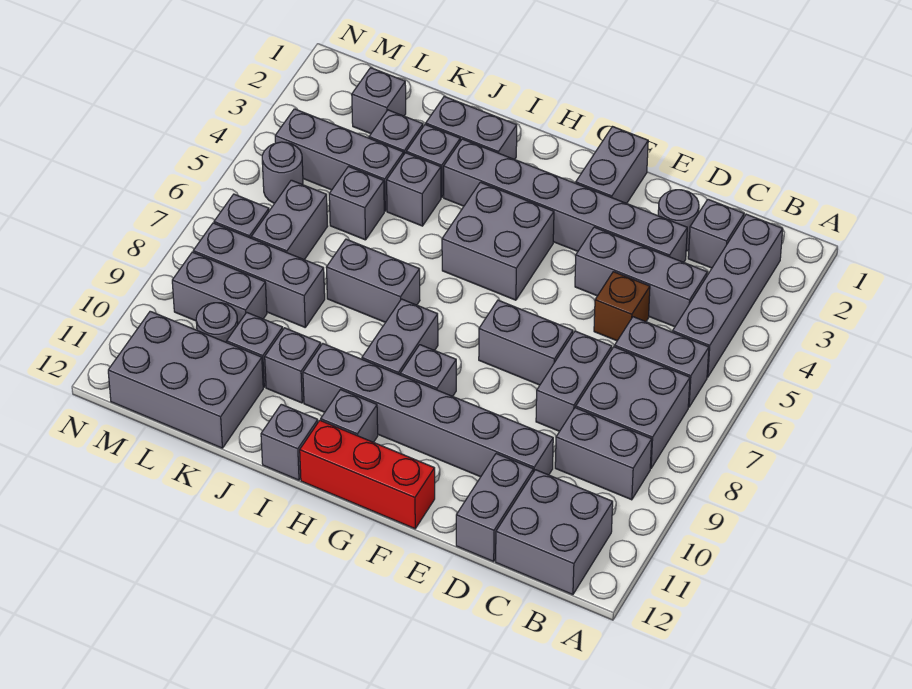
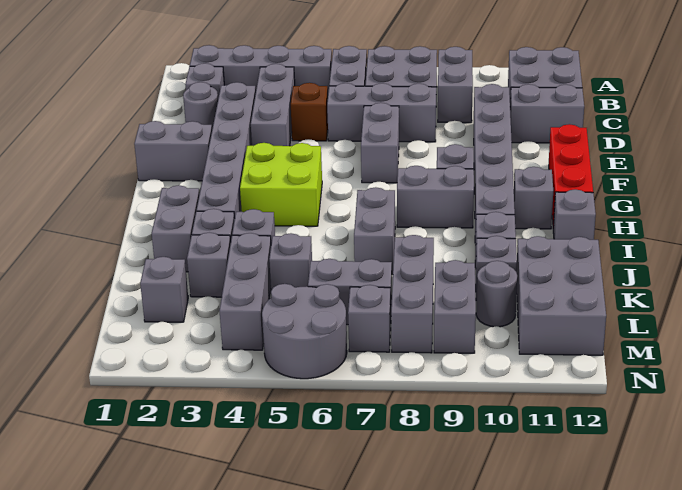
grey brick D7:D8 level 1 -> grey brick D6:D8 level 1
grey brick G4:H5 level 1 -> lime brick G4:H5 level 1
grey round brick M5 level 1 -> grey round brick M5:N6 level 1

